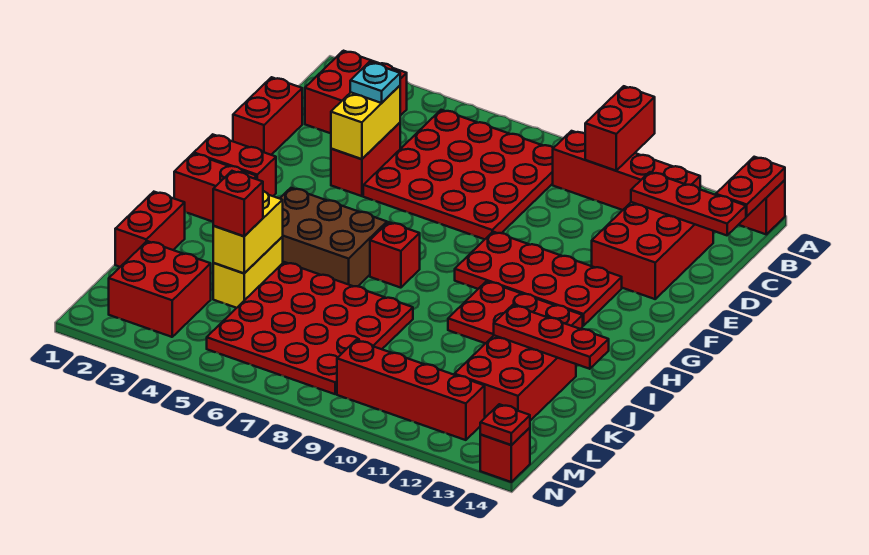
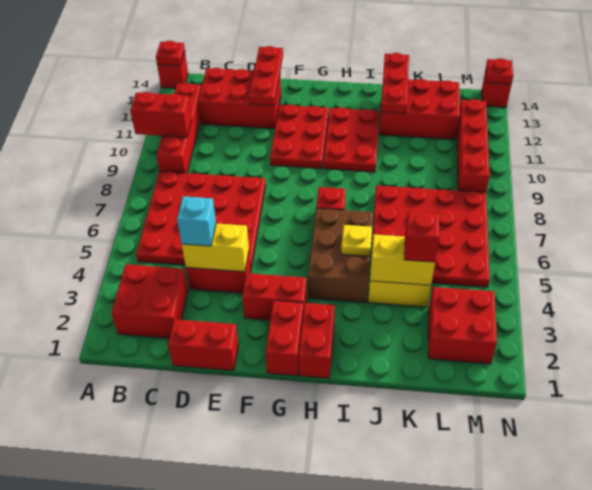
red plate A14:B14 level 2 -> red plate A14 level 2
red plate C12:C14 level 2 -> red plate E12:E14 level 2
cyan plate D4 level 3 -> cyan brick D4 level 3
red plate F9:G12 level 1 -> red plate F10:G12 level 1
none -> yellow plate I5 level 2
red brick J1:K1 level 1 -> red brick F3:G3 level 1

